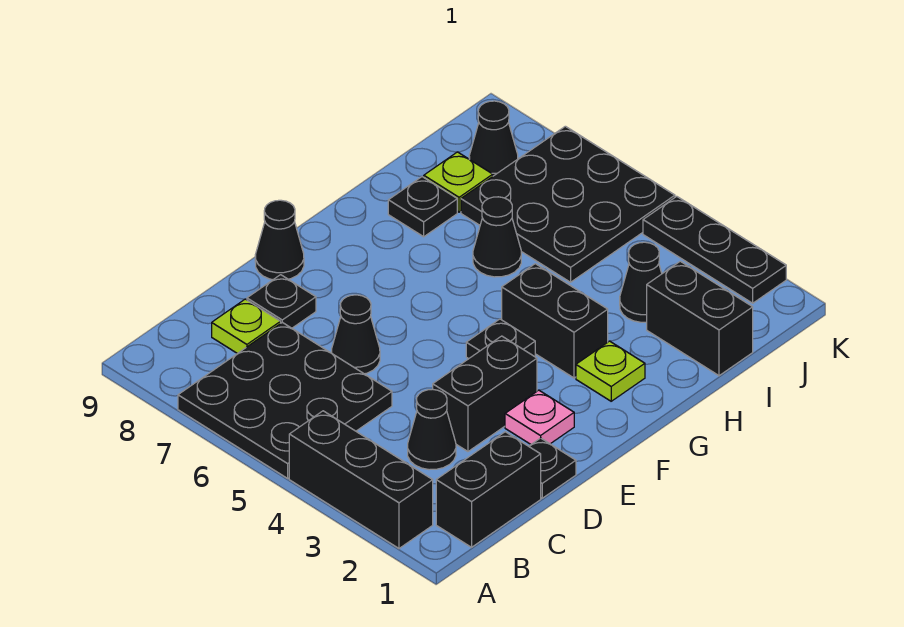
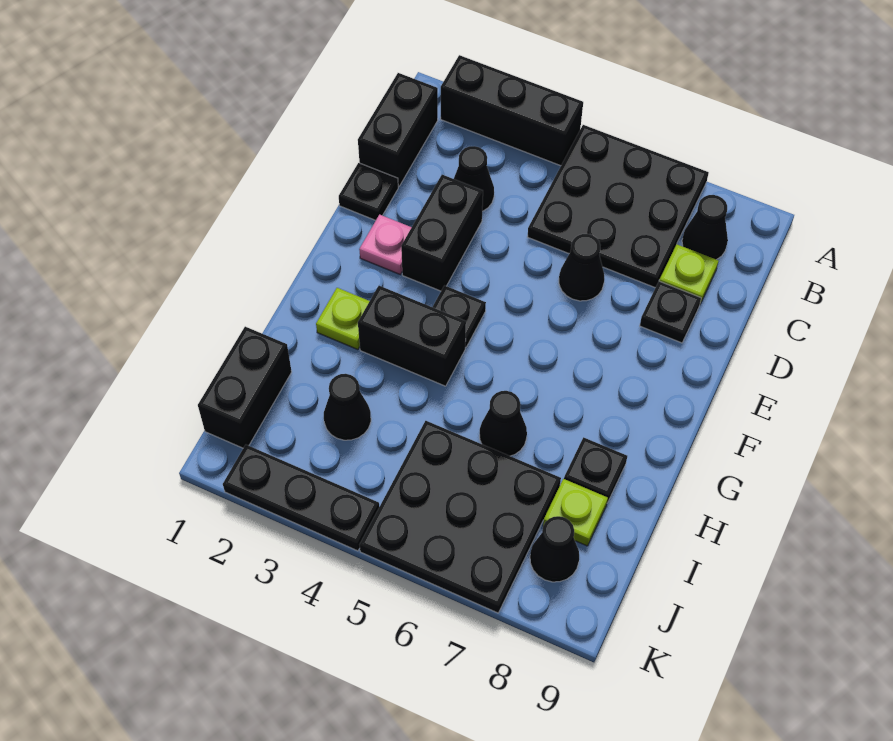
black cone E9 level 1 -> black cone B8 level 1
black brick I1:I2 level 1 -> black brick I1:J1 level 1

